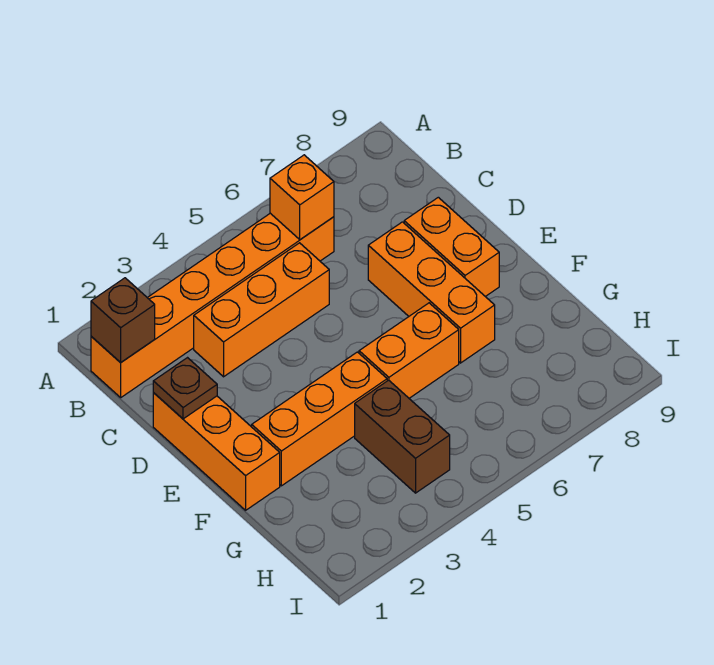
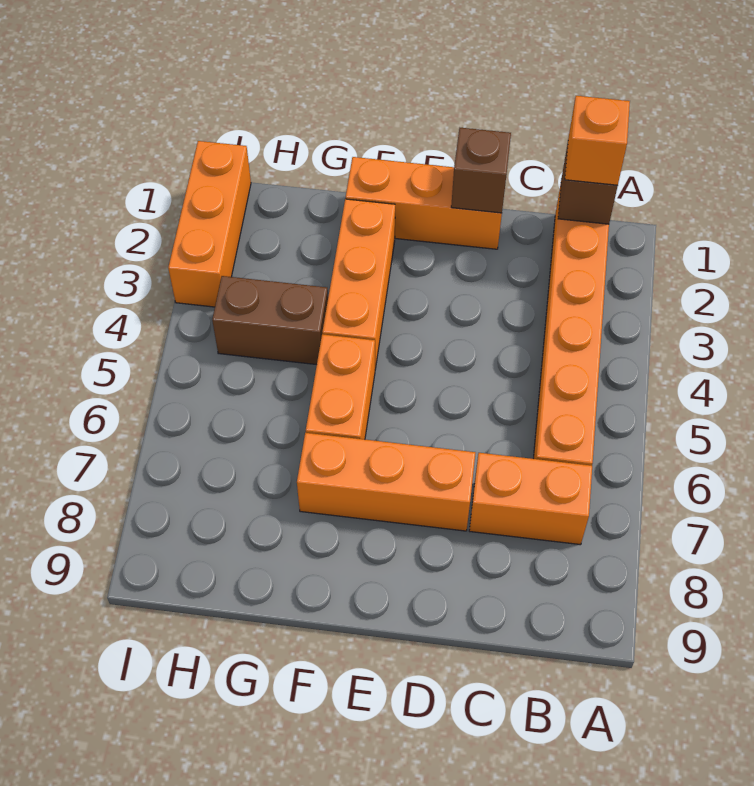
orange brick B6 level 2 -> orange brick B1 level 3
orange brick C3:C5 level 1 -> orange brick I1:I3 level 1
brown plate D1 level 2 -> brown brick D1 level 2
orange brick D8:E8 level 1 -> orange brick B7:C7 level 1

